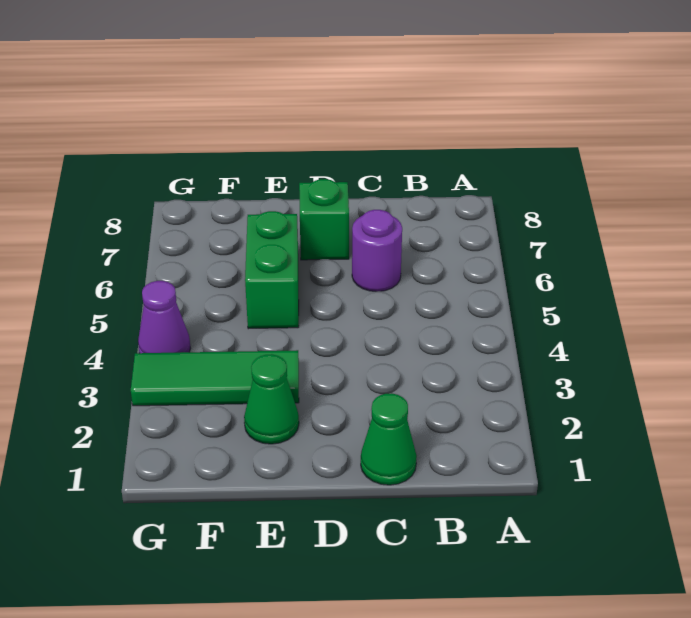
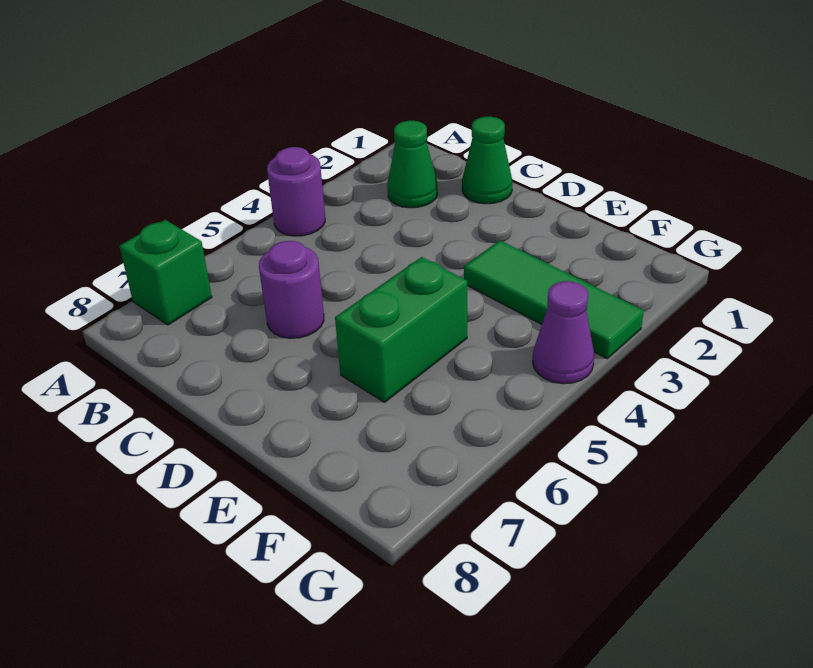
none -> purple round brick A4 level 1
green brick D7 level 1 -> green brick A7 level 1
green cone E2 level 1 -> green cone B2 level 1

